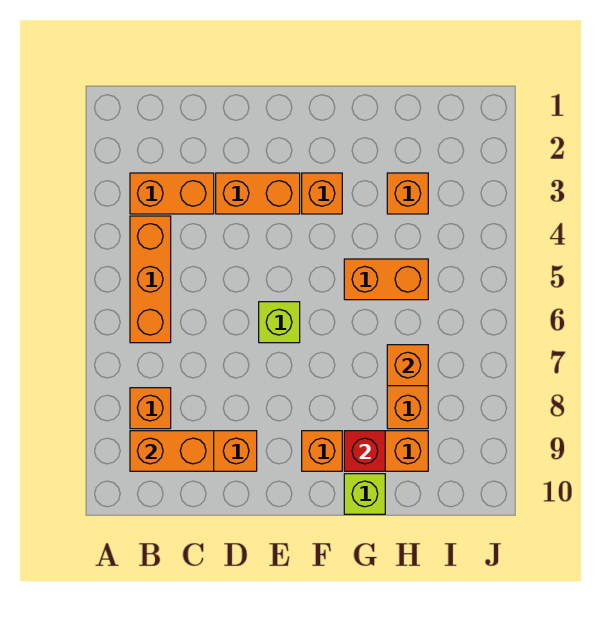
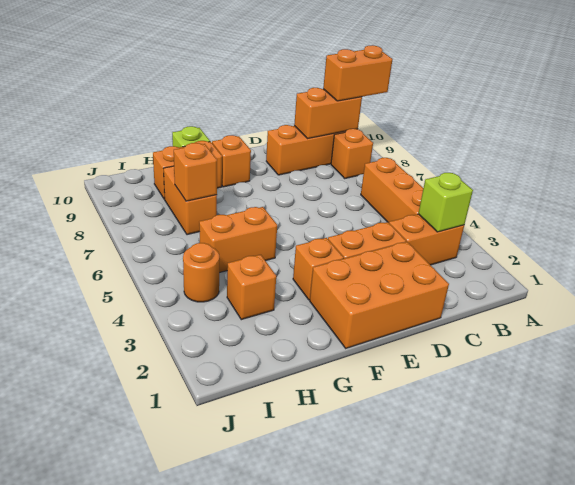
none -> orange brick A9:B9 level 3
none -> orange brick D1:F2 level 1
lime brick E6 level 1 -> lime brick B3 level 2
red brick G9 level 2 -> none
none -> orange round brick I4 level 1

